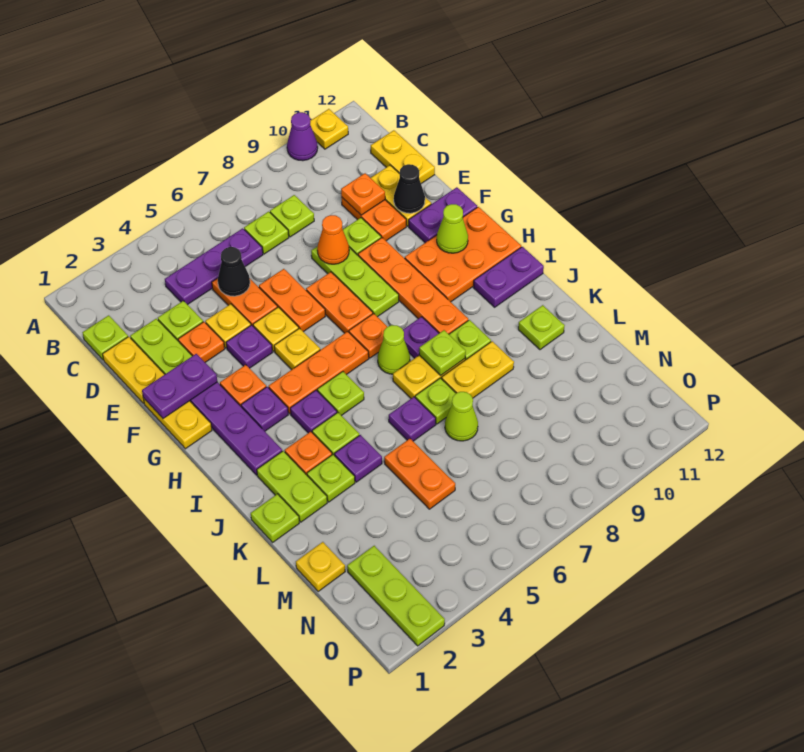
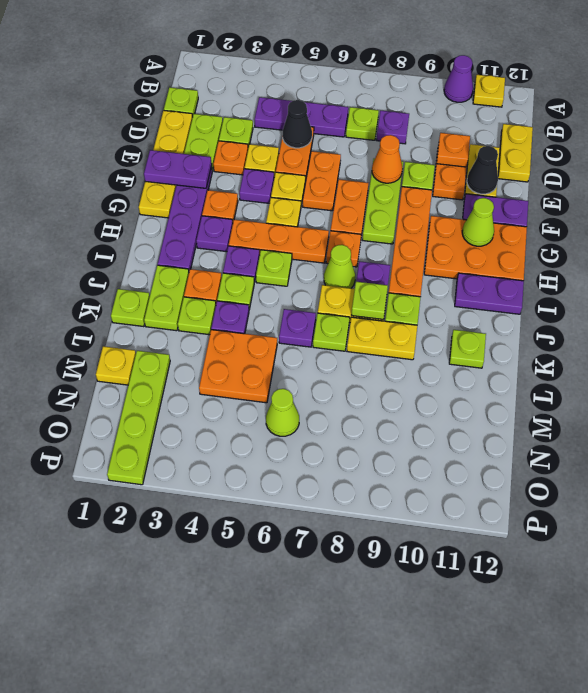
lime plate C8 level 1 -> purple plate C8 level 1
orange plate L5:M5 level 1 -> orange plate L4:M5 level 1
lime cone L7 level 1 -> lime cone N6 level 1
lime plate N2:P2 level 1 -> lime plate M2:P2 level 1

